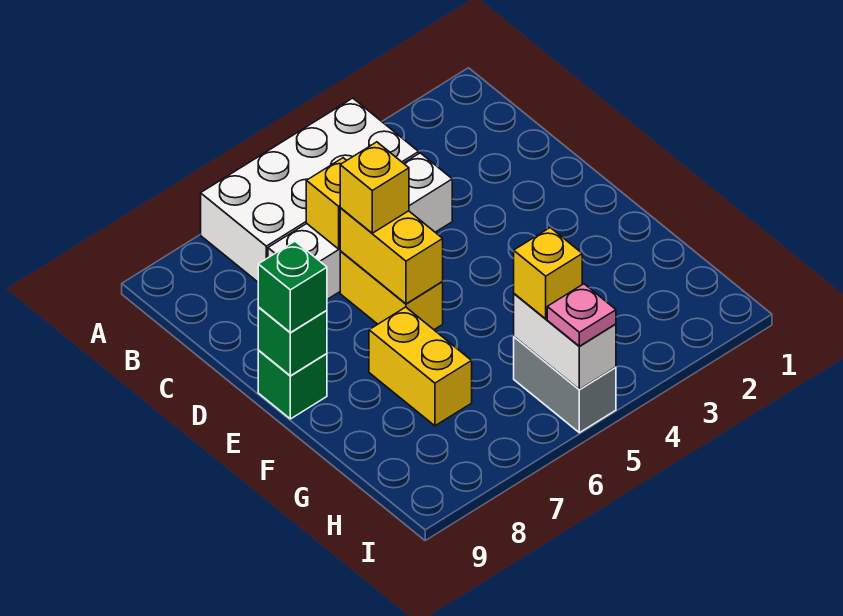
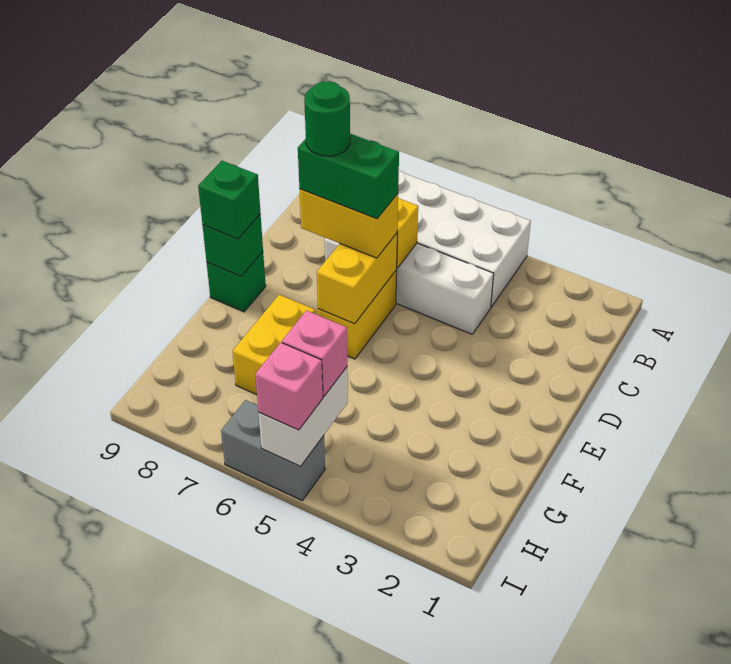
yellow brick D6 level 3 -> yellow brick D6:D7 level 3
none -> green brick D6:D7 level 4
none -> green round brick D7 level 5
grey brick H5:I5 level 1 -> grey brick I5:I6 level 1
yellow brick H5 level 3 -> pink brick H5 level 3
pink plate I5 level 3 -> pink brick I5 level 3

